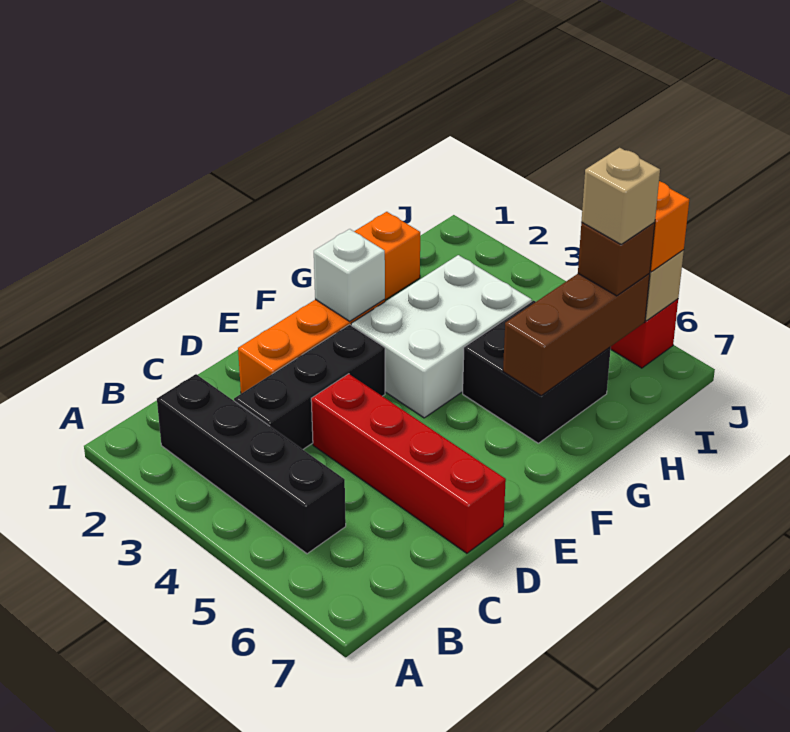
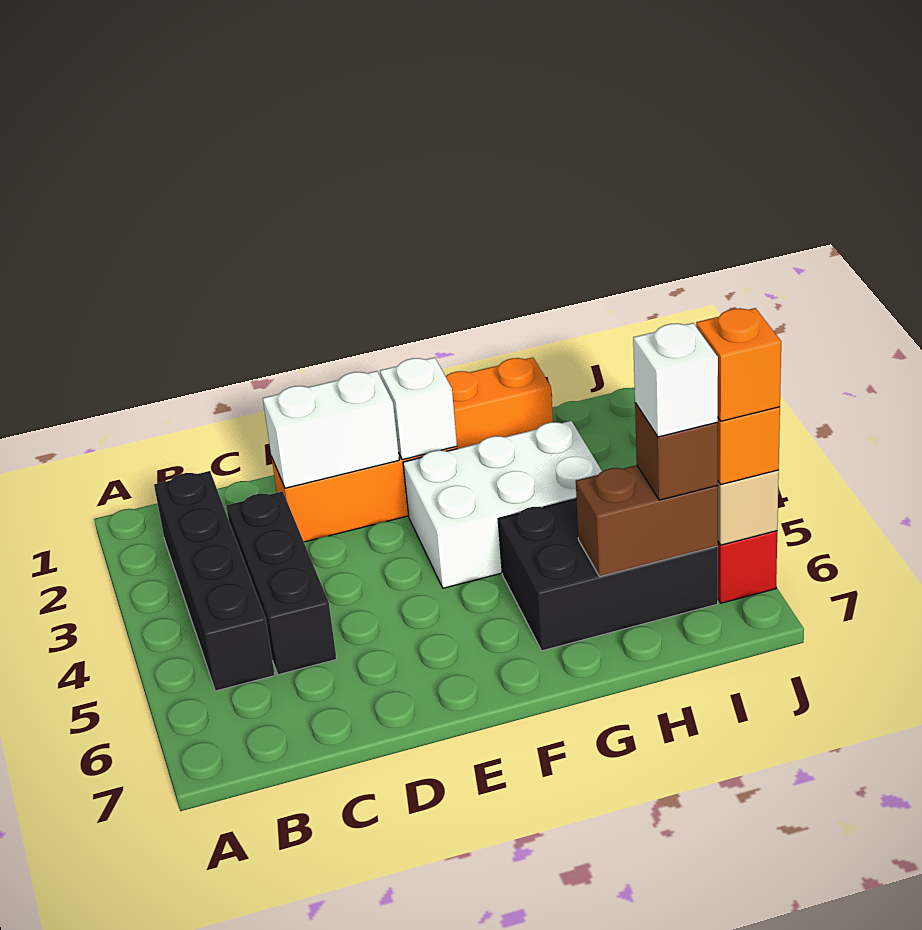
black brick C3:E3 level 1 -> black brick C3:C5 level 1
none -> white brick D2:E2 level 2
red brick D4:D7 level 1 -> none
black brick G5:H6 level 1 -> black brick G5:I6 level 1
brown brick G6:I6 level 2 -> brown brick H6:I6 level 2
tan brick I6 level 4 -> white brick I6 level 4
none -> orange brick J6 level 4

